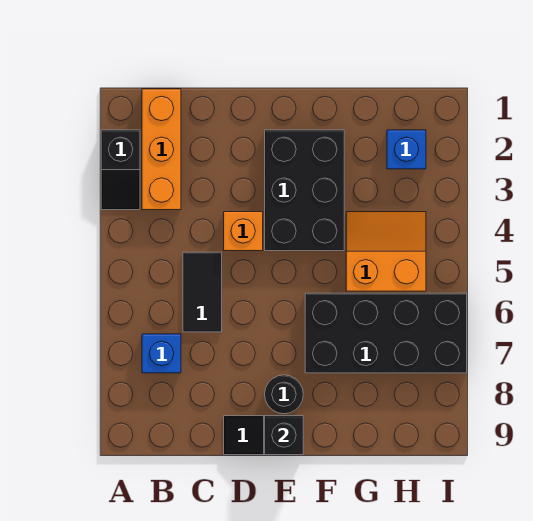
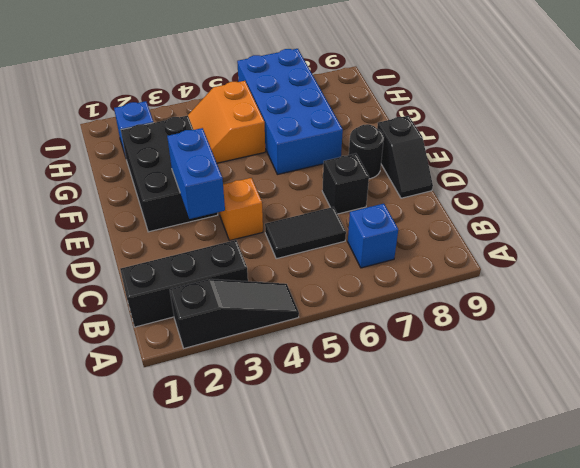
black slope A2:A3 level 1 top 2 -> black slope A2:A4 level 1 top 2
orange brick B1:B3 level 1 -> black brick B1:B3 level 1
none -> blue brick D3:E3 level 2
black brick E2:F4 level 1 -> black brick E2:G3 level 1
black brick E9 level 2 -> black brick D7 level 1
black brick F6:I7 level 1 -> blue brick F6:I7 level 1

